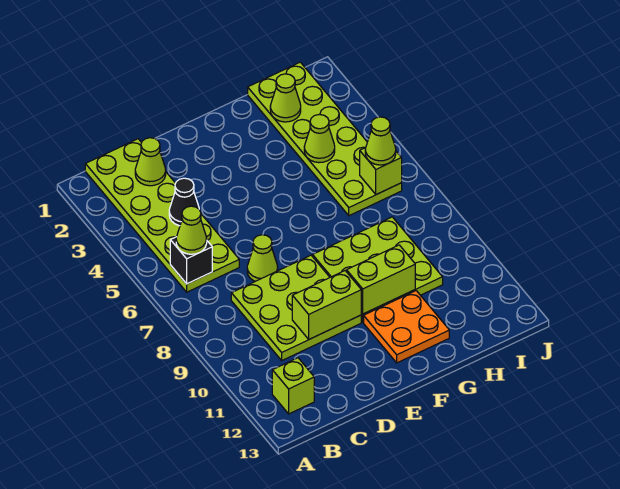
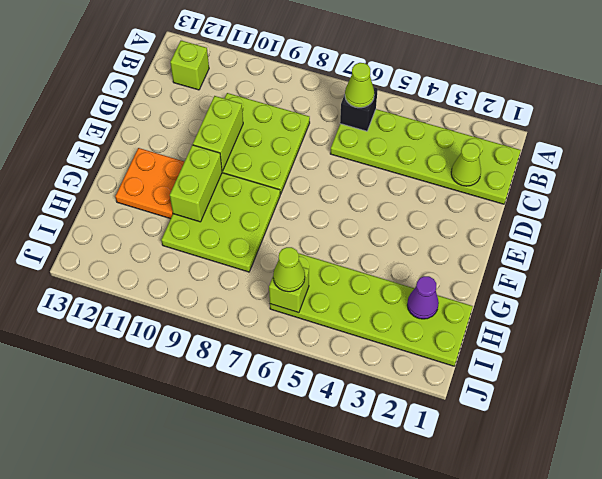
black cone C4 level 2 -> none
lime cone D7 level 1 -> none
lime cone H2 level 2 -> purple cone H2 level 2
lime cone H4 level 2 -> none

